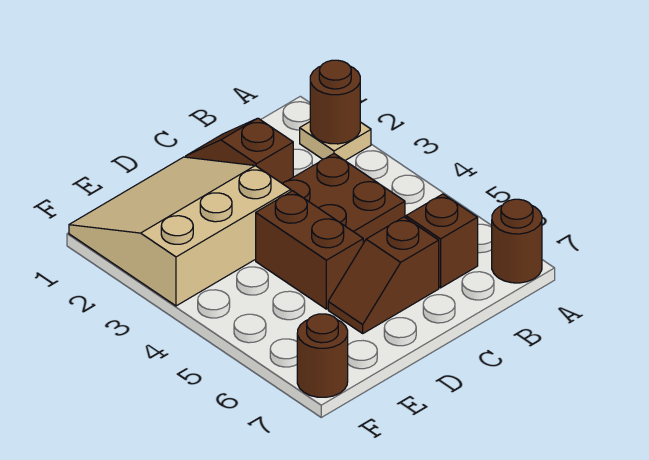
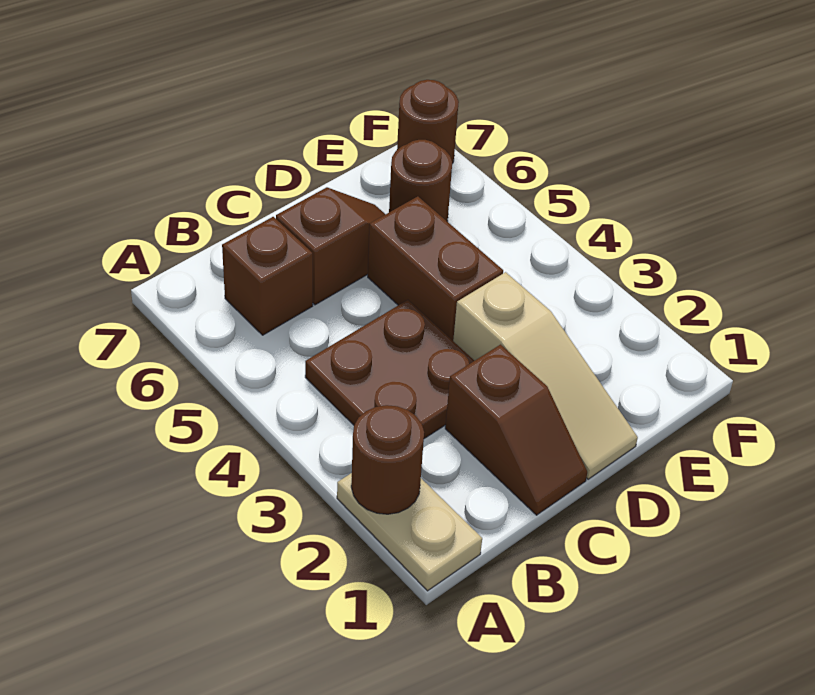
tan plate A2 level 1 -> tan plate A1:A2 level 1
brown round brick A7 level 1 -> brown round brick E6 level 1
tan slope D1:F3 level 1 top 3 -> tan slope D1:D3 level 1 top 3

